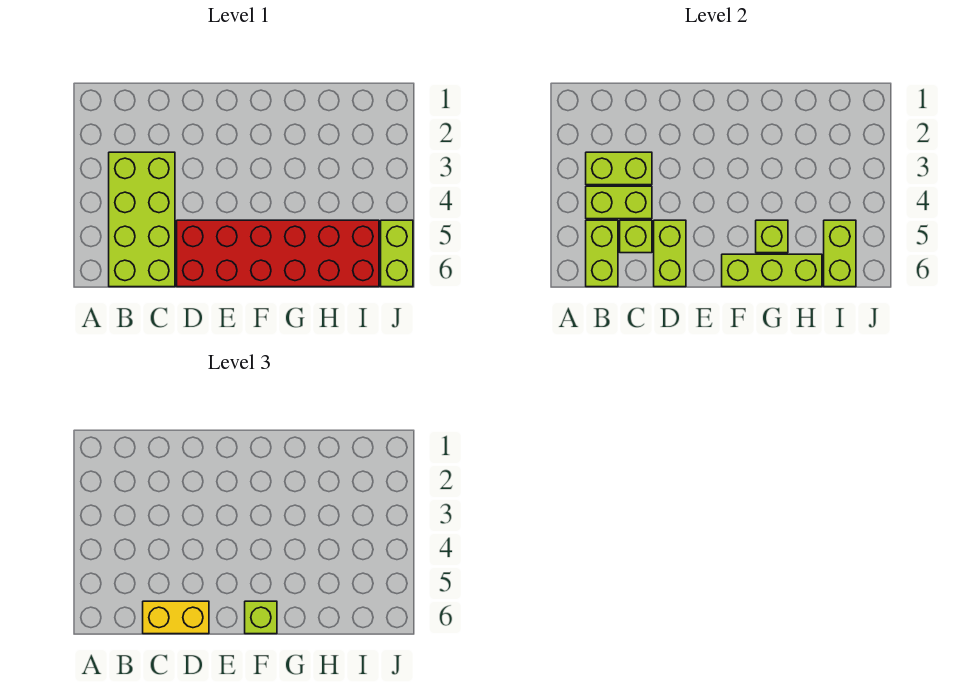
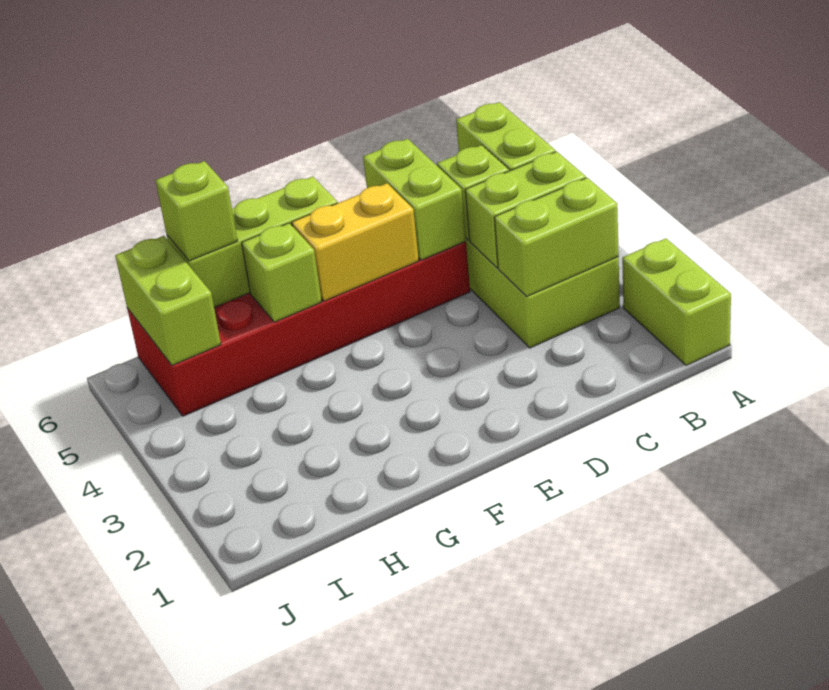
yellow brick C6:D6 level 3 -> yellow brick E5:F5 level 2
lime brick F6 level 3 -> lime brick H6 level 3
lime brick J5:J6 level 1 -> lime brick A1:A2 level 1

